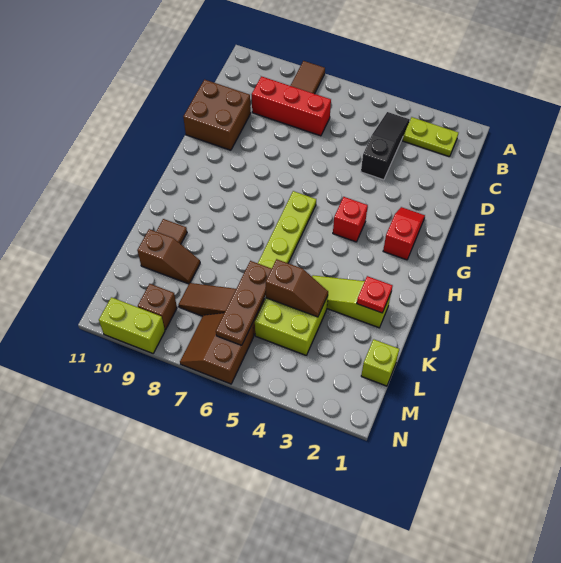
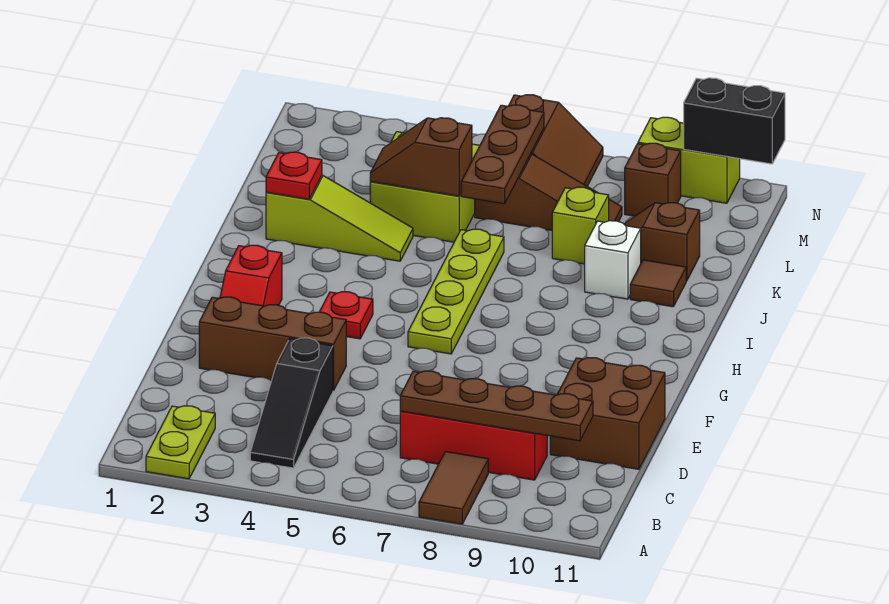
lime plate B2:B3 level 1 -> lime plate A2:B2 level 1
none -> brown plate C7:C10 level 2
none -> brown brick E2:E4 level 1
red brick G4 level 1 -> red plate G4 level 1
none -> white brick J9 level 1
lime brick L1 level 1 -> lime brick K8 level 1
none -> black brick N10:N11 level 2

